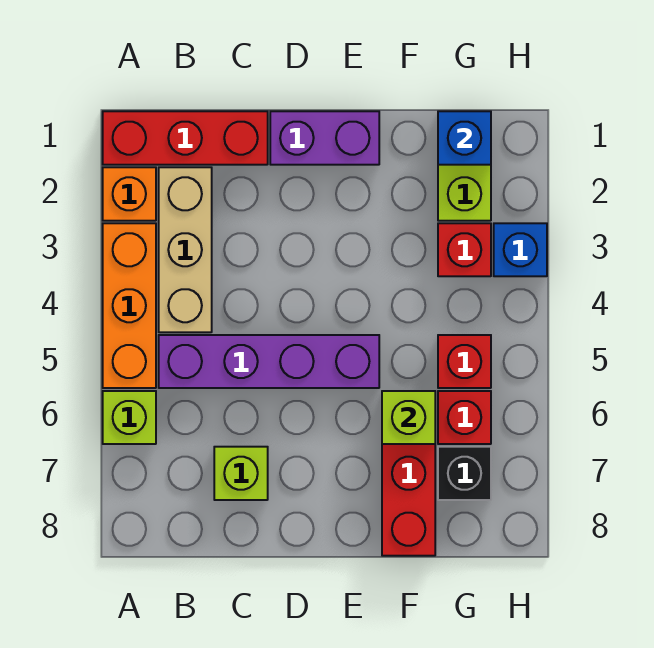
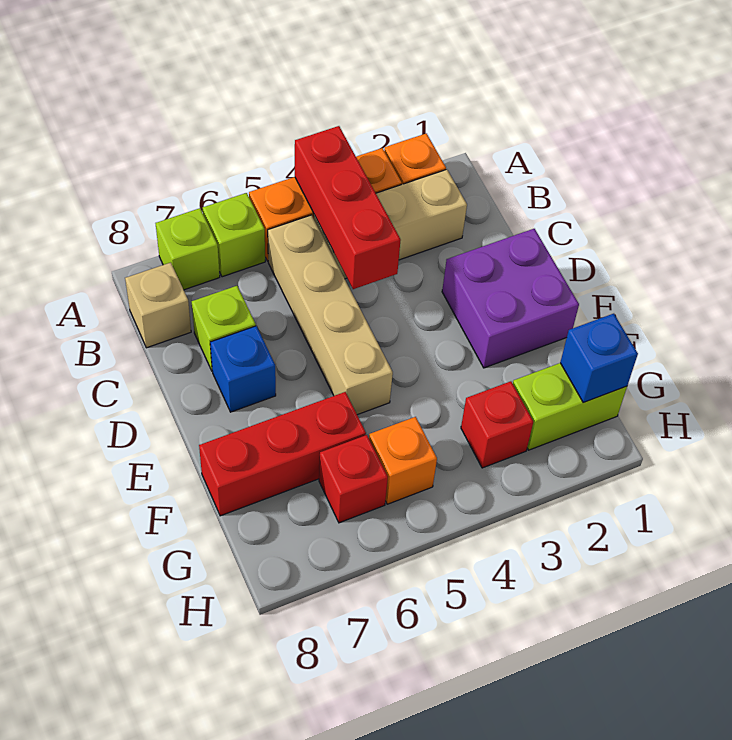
red brick A1:C1 level 1 -> red brick A4:C4 level 2
purple brick B5:E5 level 1 -> tan brick B5:E5 level 1
none -> tan brick B8 level 1
purple brick D1:E1 level 1 -> purple brick D1:E2 level 1
lime brick F6 level 2 -> lime brick A7 level 1
red brick G5 level 1 -> orange brick G5 level 1
black brick G7 level 1 -> none
blue brick H3 level 1 -> blue brick D7 level 1

